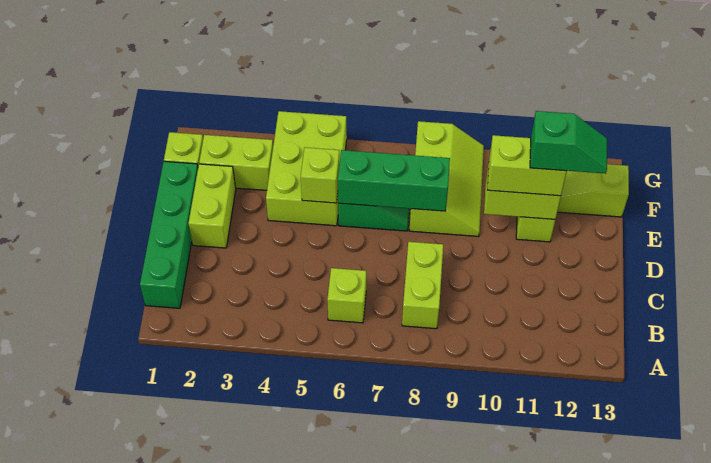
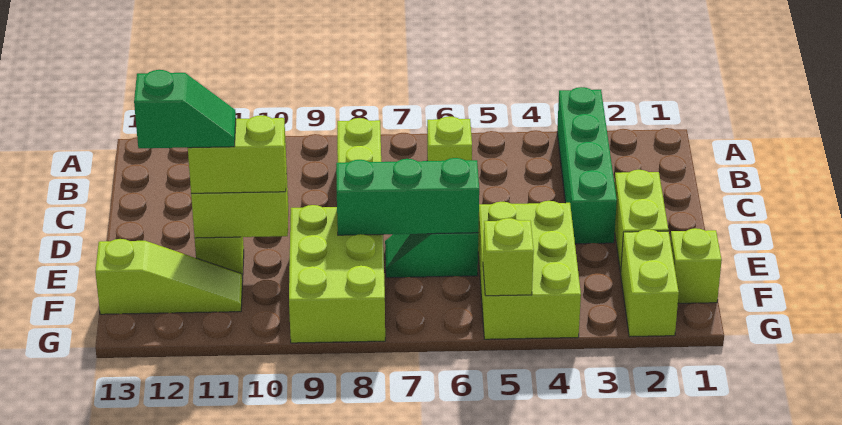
green brick B1:E1 level 1 -> green brick A3:D3 level 1
lime brick E5 level 2 -> lime brick G5 level 2
lime slope E8:G9 level 1 top 8 -> lime brick E8:G9 level 1
green slope E11:E12 level 4 top 11 -> green slope E11:E12 level 4 top 12
lime brick F2:F3 level 1 -> lime brick F2:G2 level 1

